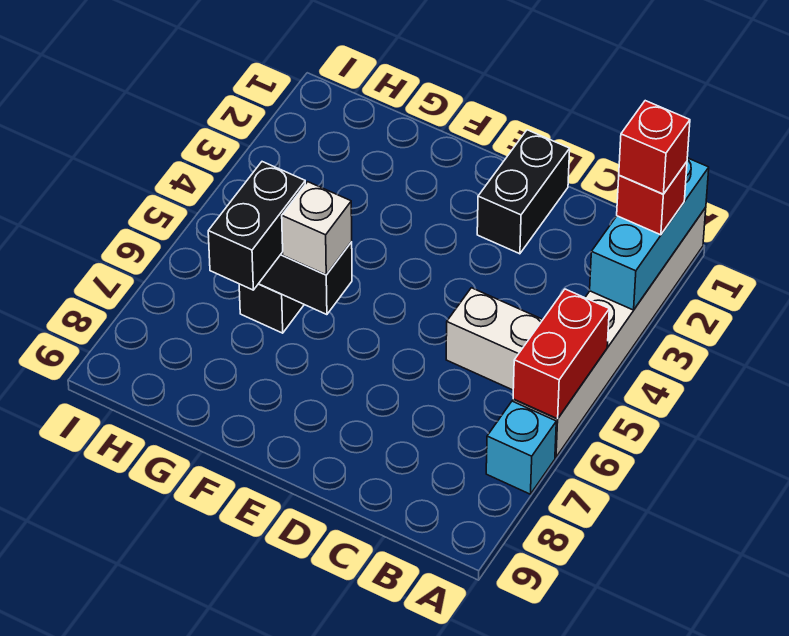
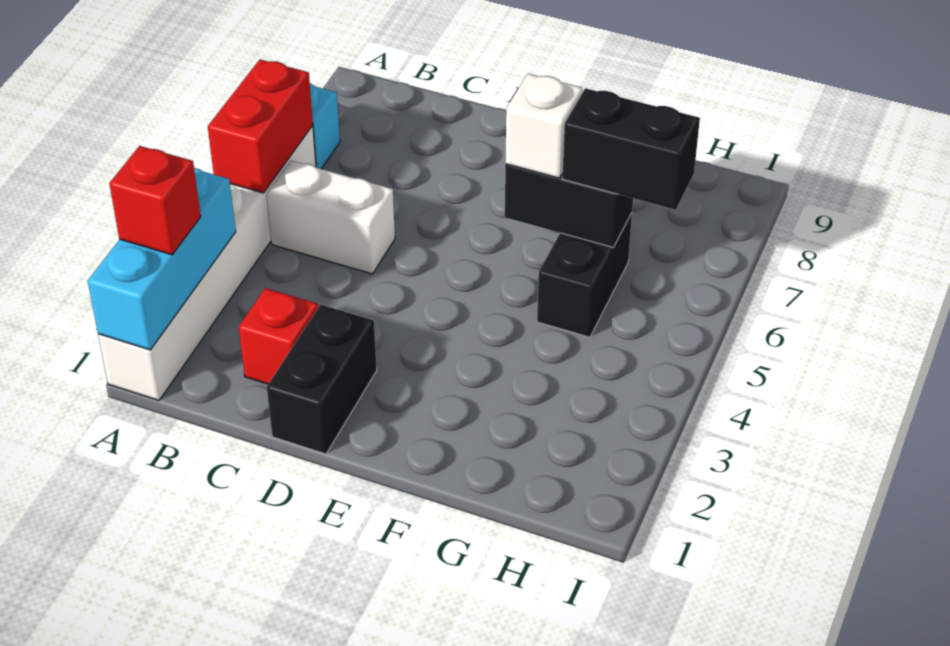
red brick A2 level 4 -> red brick C2 level 1
black brick G6:G7 level 3 -> black brick G6:H6 level 3

